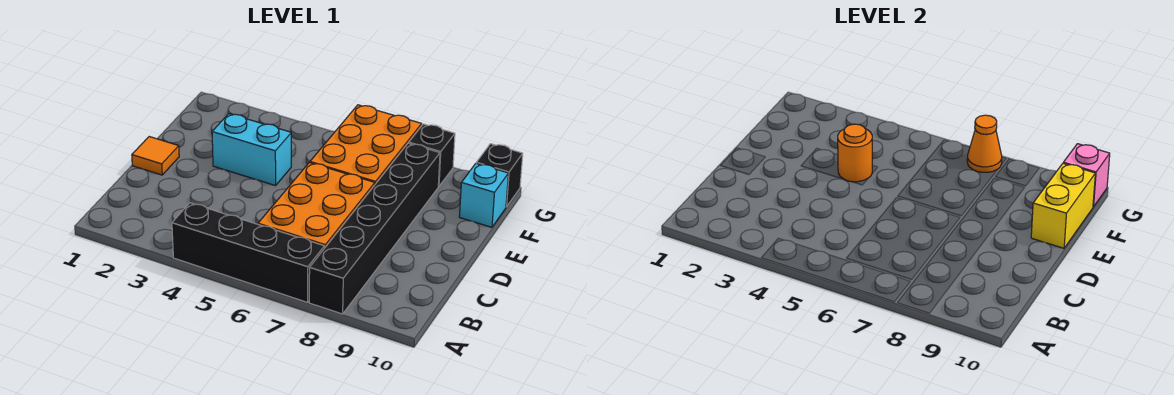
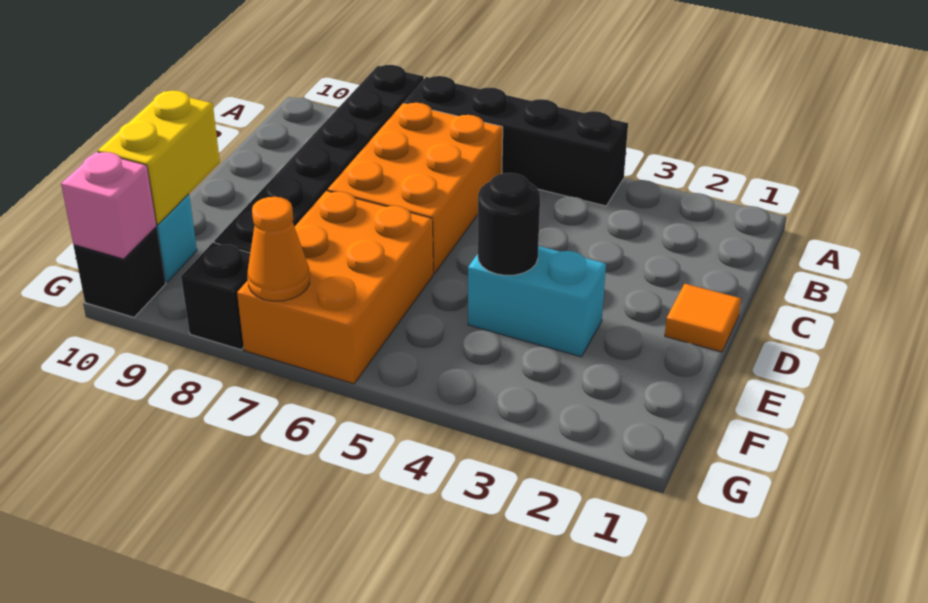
orange round brick E4 level 2 -> black round brick E4 level 2

